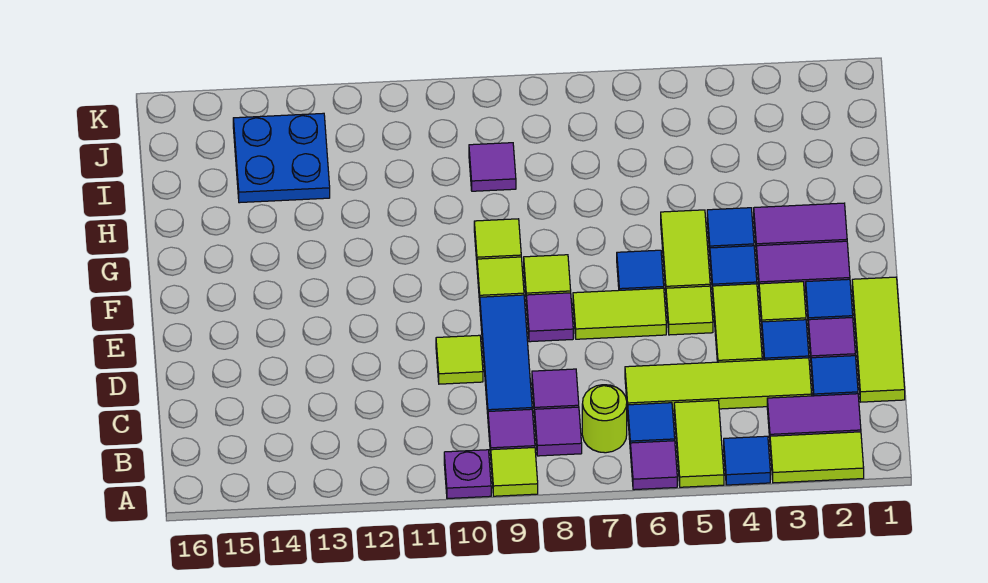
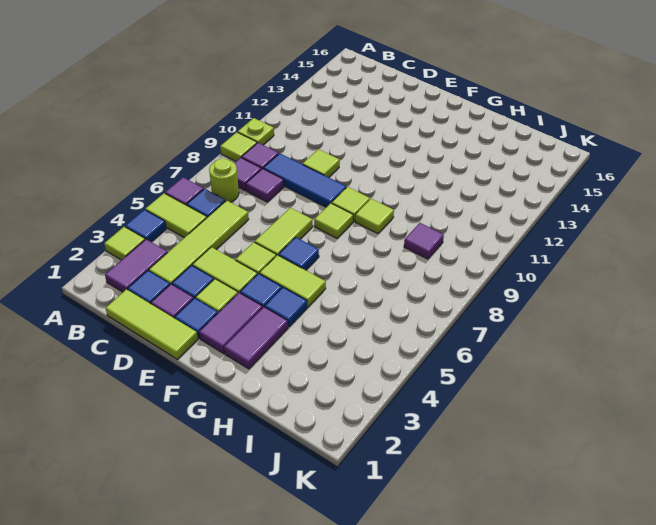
lime tile A2:A3 level 1 -> lime tile A3 level 1
purple plate A10 level 1 -> lime plate A10 level 1
purple tile E8 level 1 -> none
blue plate I13:J14 level 1 -> none

